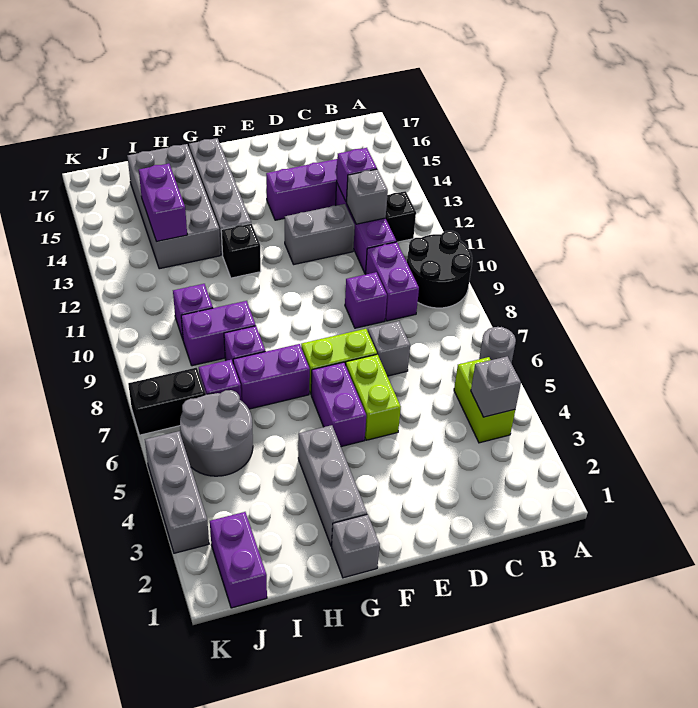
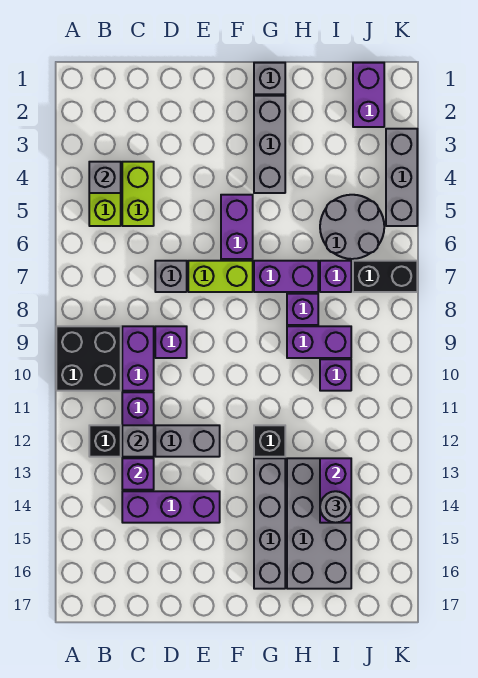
grey round brick A6 level 1 -> grey round brick I14 level 3
black round brick A9:B10 level 1 -> black brick A9:B10 level 1
lime brick E5:E6 level 1 -> lime brick C4:C5 level 1

